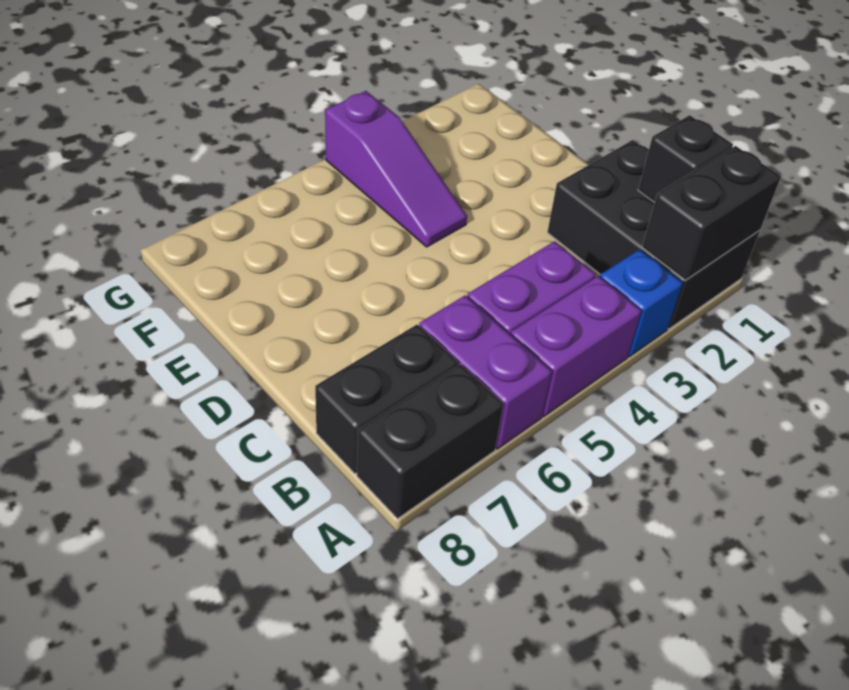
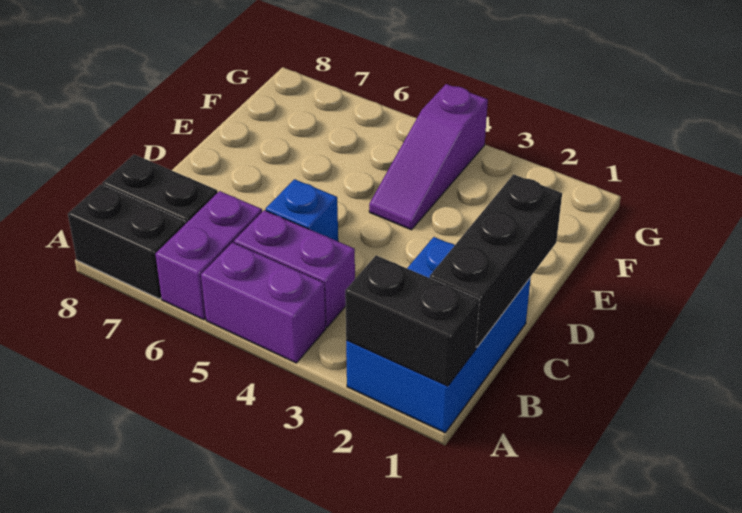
black brick A1:C2 level 1 -> blue brick A1:C2 level 1
blue brick A3 level 1 -> blue brick C5 level 1
black brick B1 level 2 -> black brick B1:D1 level 2

